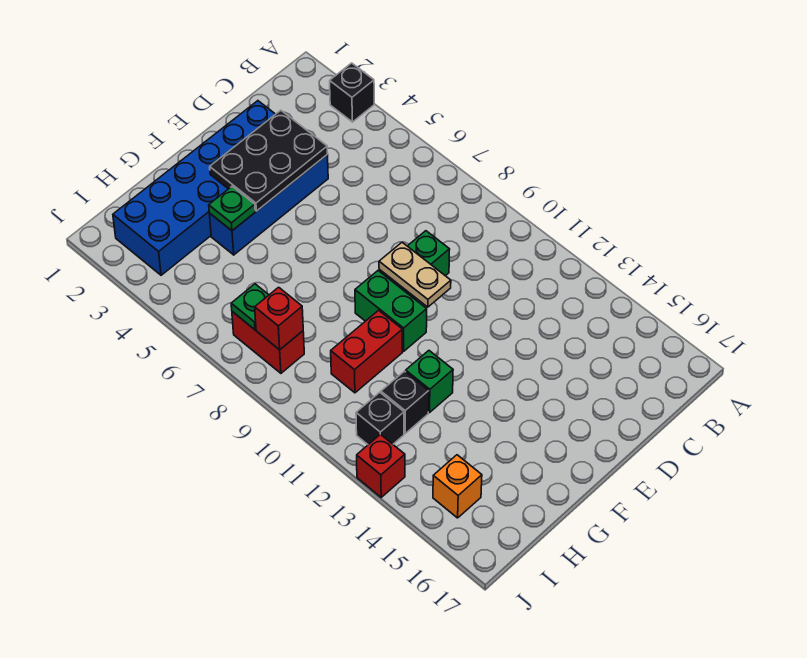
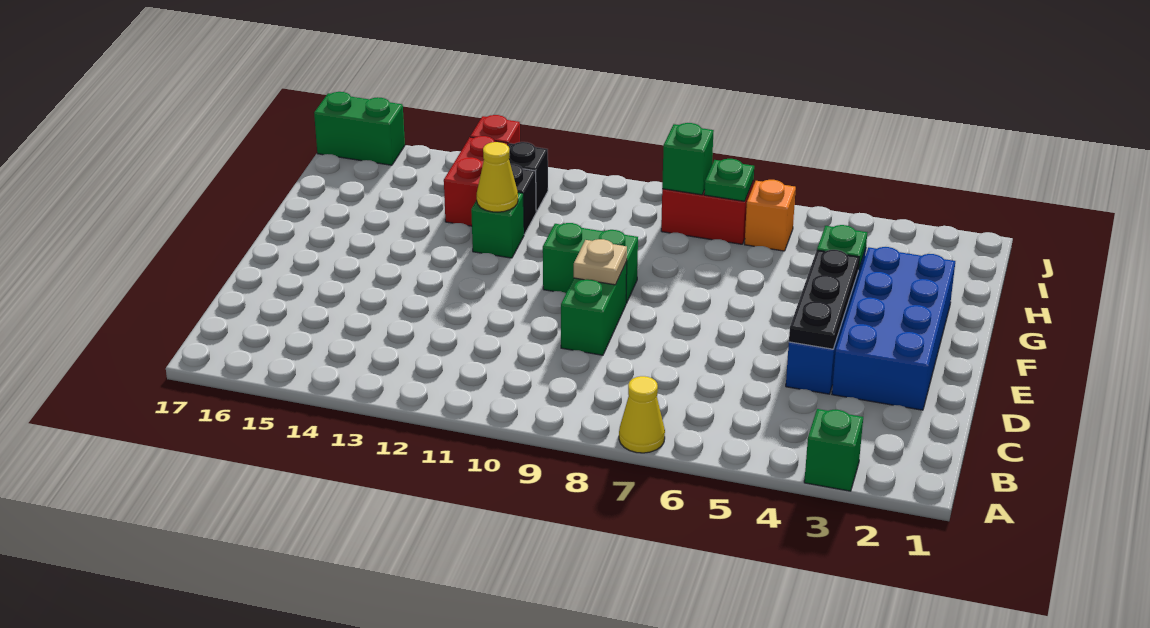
black brick A3 level 1 -> green brick A3 level 1
none -> yellow cone A7 level 1
blue brick D2:I3 level 1 -> blue brick D2:G3 level 1
black plate D3:F4 level 2 -> black plate D4:F4 level 2
tan plate E9:E10 level 2 -> tan plate E9 level 2
red brick G10:H10 level 1 -> red brick H13:I13 level 1
none -> yellow cone G12 level 2
red brick I8 level 2 -> green brick I8 level 2
orange brick I15 level 1 -> orange brick I6 level 1
none -> green brick J16:J17 level 1

